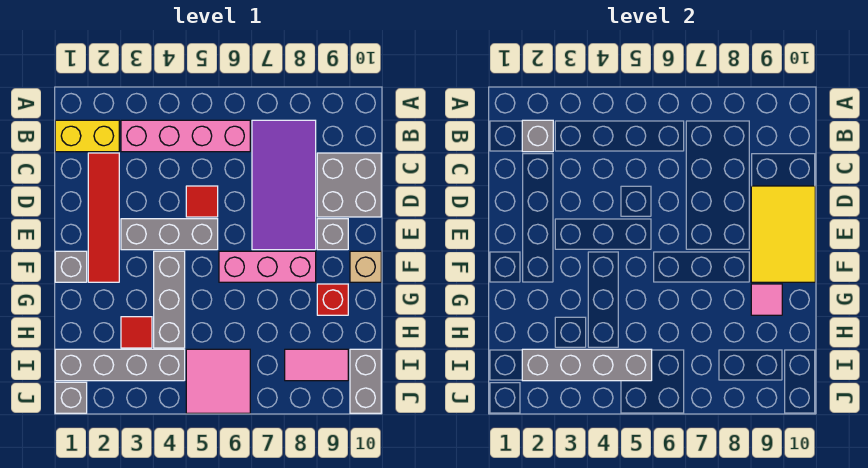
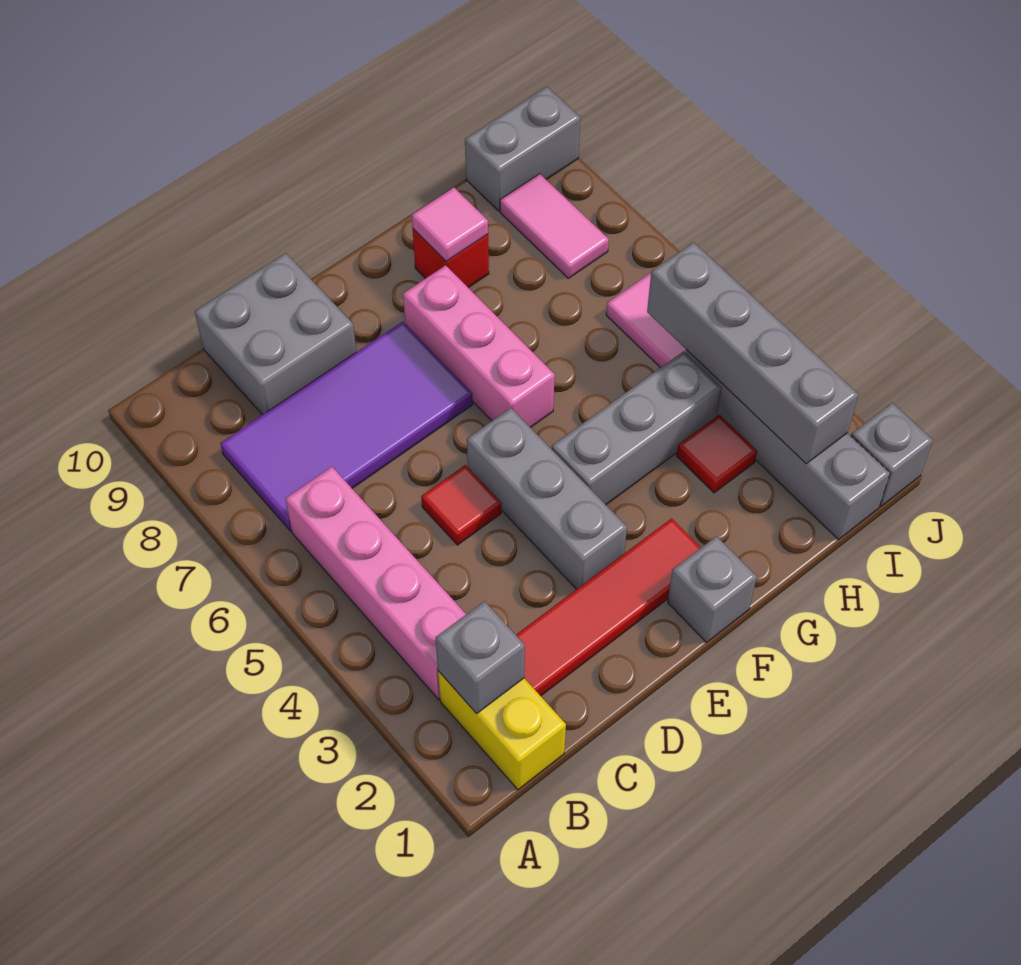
yellow tile D9:F10 level 2 -> none
grey brick E9 level 1 -> none
tan brick F10 level 1 -> none

